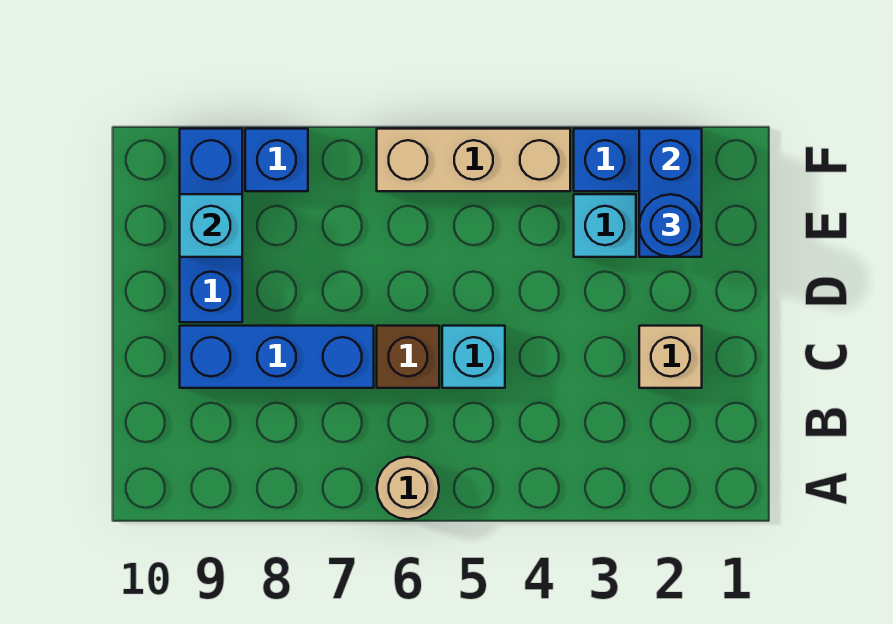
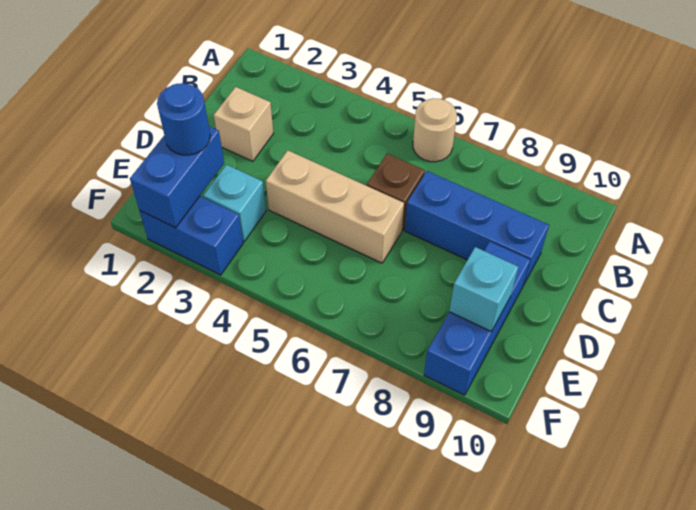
cyan brick C5 level 1 -> none
tan brick F4:F6 level 1 -> tan brick D4:D6 level 1
blue brick F8 level 1 -> none

